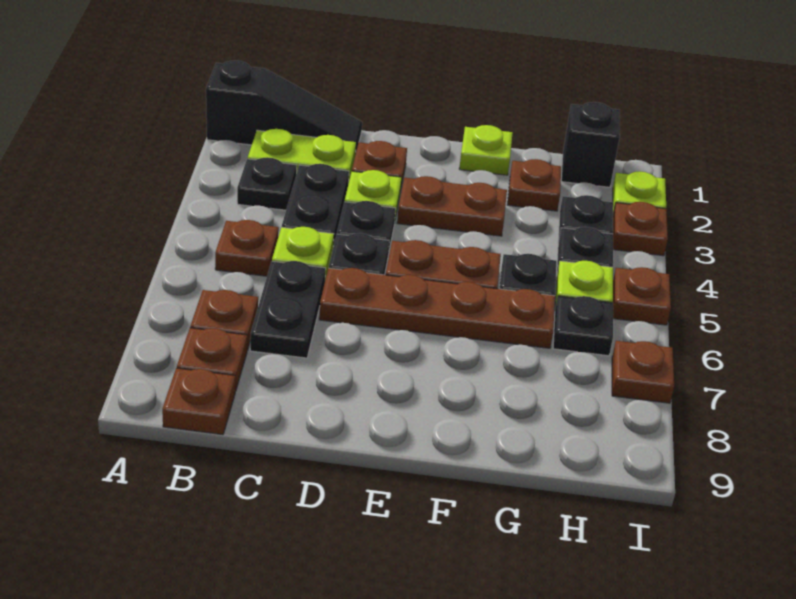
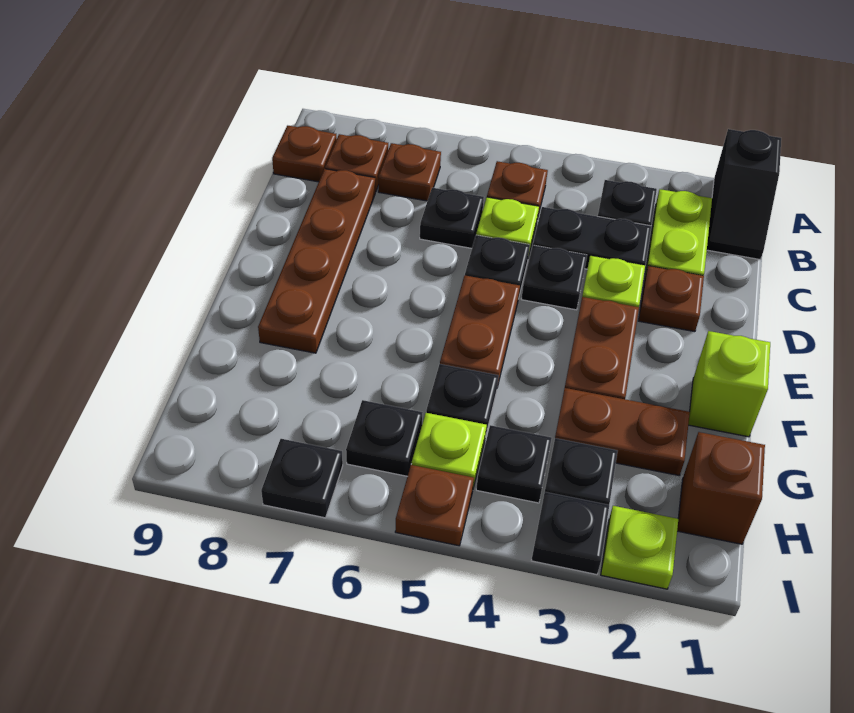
black slope A1:C1 level 1 top A -> black slope A1:B1 level 1 top A
black plate C6:C7 level 1 -> black plate C6 level 1
brown plate D6:G6 level 1 -> brown plate C8:F8 level 1
lime plate F1 level 1 -> lime brick F1 level 1
brown plate G2 level 1 -> brown plate G2:G3 level 1
black brick H1 level 1 -> brown brick H1 level 1
brown plate I3 level 1 -> black plate I3 level 1
brown plate I7 level 1 -> black plate I7 level 1

